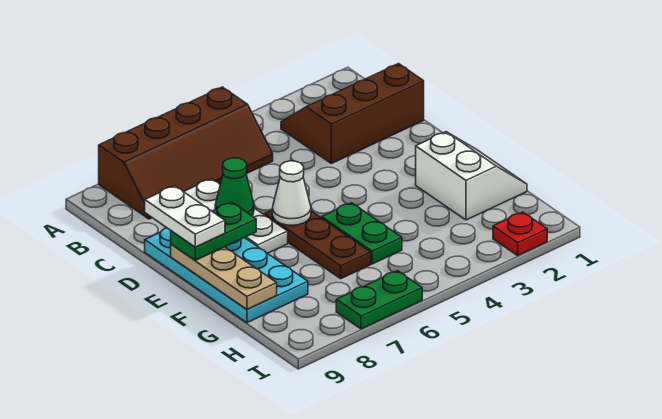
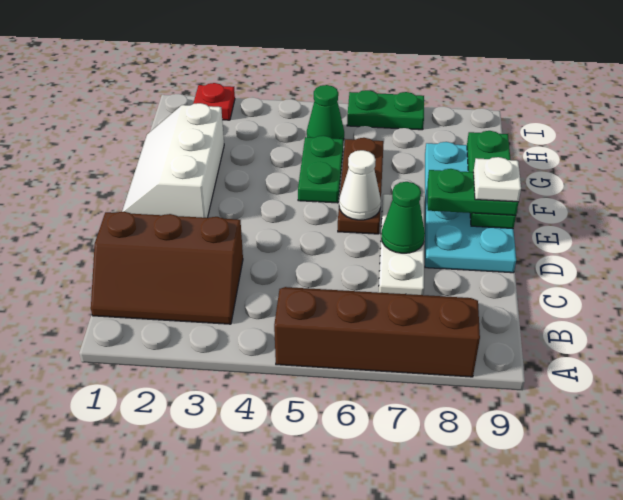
white plate D9:E9 level 4 -> white plate E9 level 4
tan plate E9:G9 level 2 -> green plate E9:G9 level 2
white slope F1:G2 level 1 top 2 -> white slope E1:G2 level 1 top 2
none -> green cone H5 level 1

